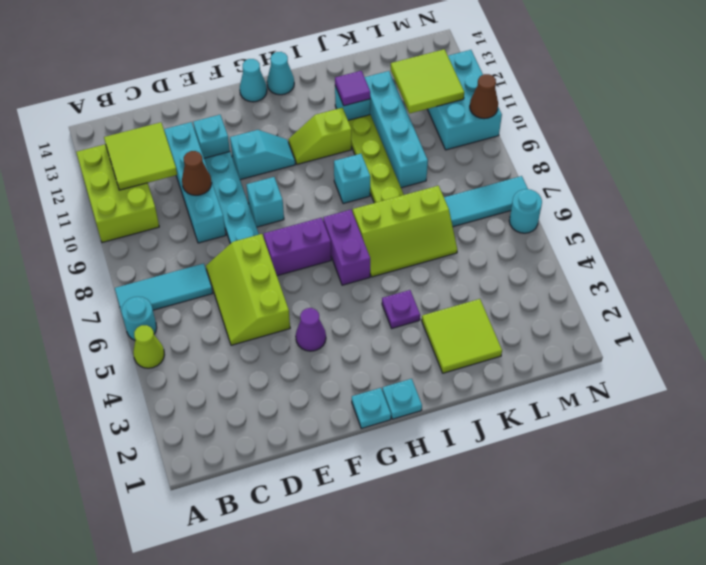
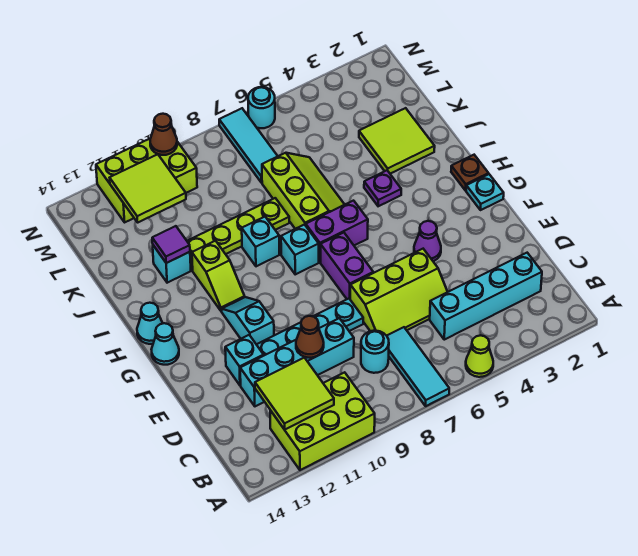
cyan round brick A6 level 1 -> cyan round brick C8 level 1
cyan brick F9 level 1 -> cyan brick H8 level 1
cyan plate H1 level 1 -> brown plate H1 level 1
cyan brick K9:K12 level 1 -> cyan brick C2:C5 level 1
cyan brick M10:N12 level 1 -> lime brick M10:N12 level 1

